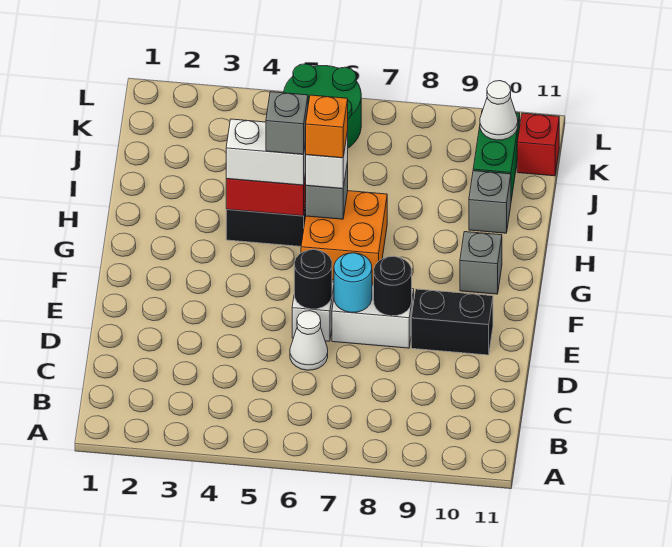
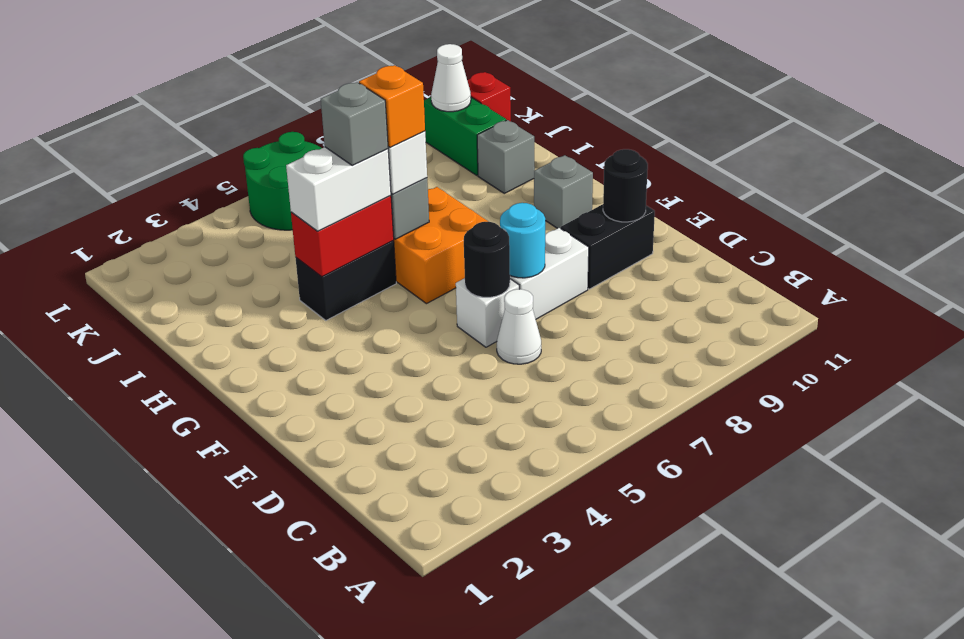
black round brick E8 level 2 -> black round brick E10 level 2

